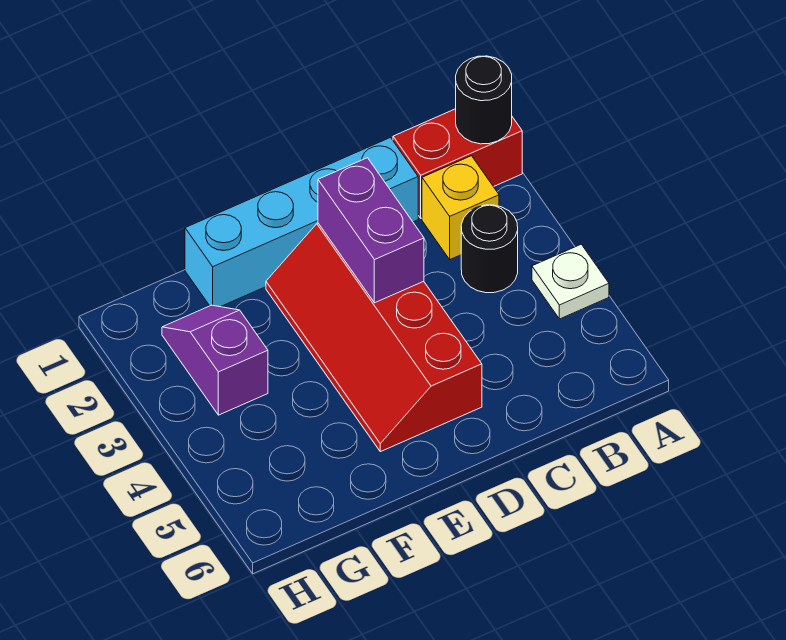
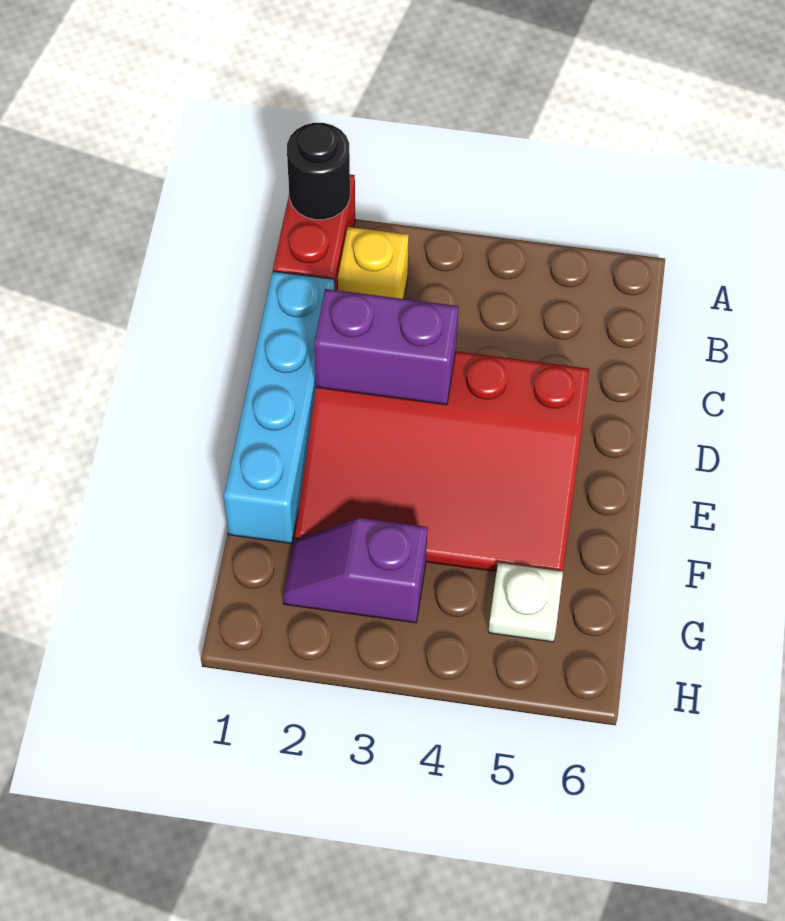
white plate A4 level 1 -> white plate G5 level 1
black round brick B3 level 1 -> none
red slope D2:E5 level 1 top D -> red slope D2:F5 level 1 top D

